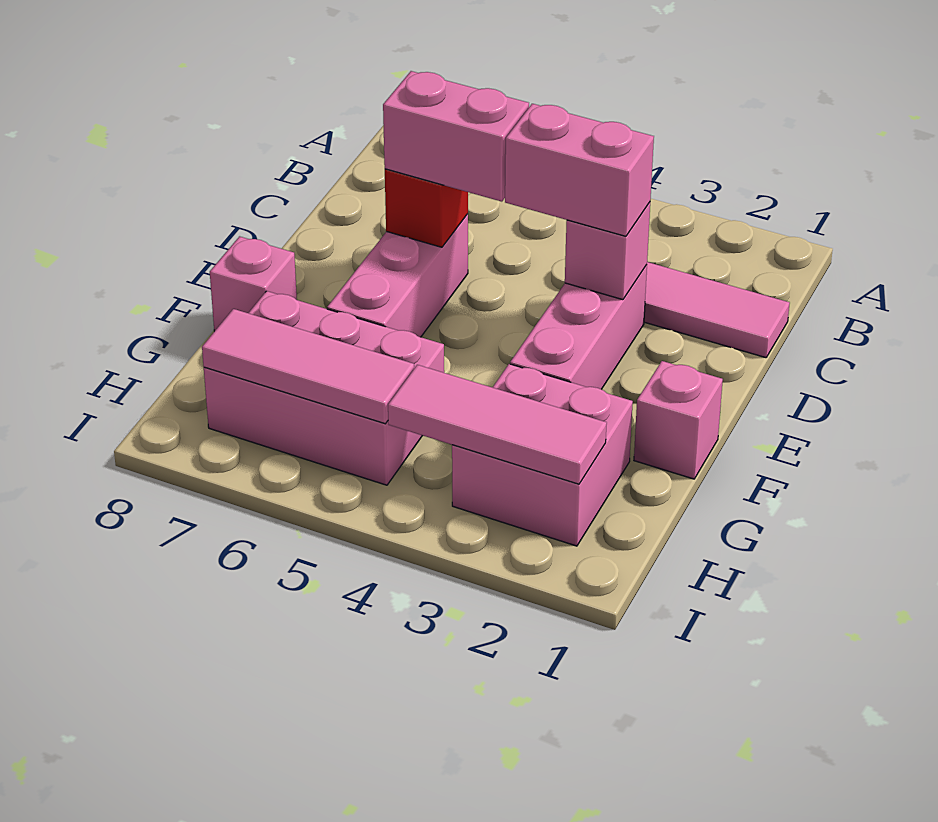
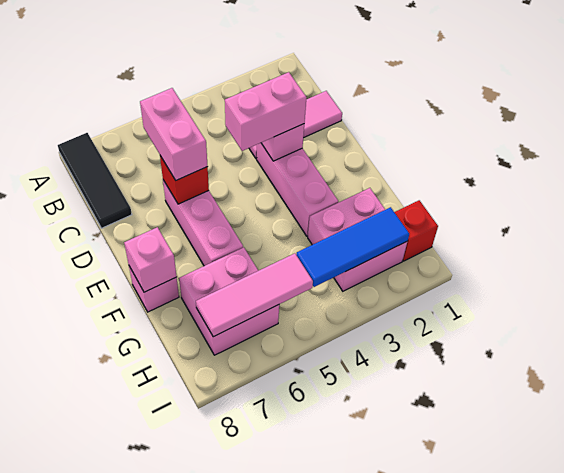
none -> black tile A8:C8 level 1
pink brick D5:D6 level 3 -> pink brick C6:D6 level 3
pink brick F1 level 1 -> pink brick F8 level 2
pink brick G5:H7 level 1 -> pink brick G6:H7 level 1
none -> red brick H1 level 1
pink tile H2:H4 level 2 -> blue tile H2:H4 level 2

